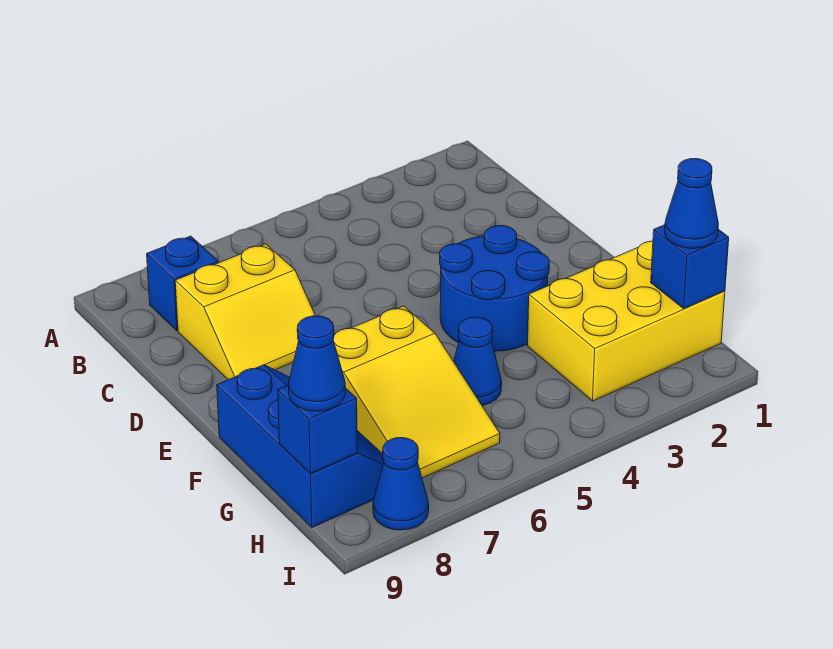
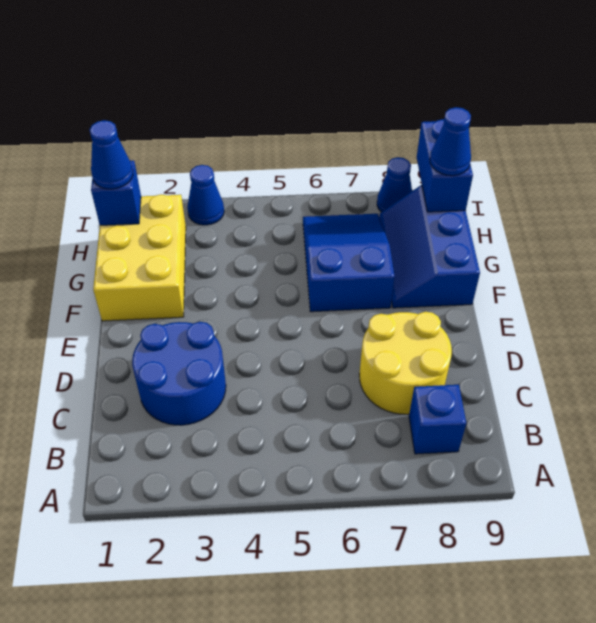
yellow slope C7:D8 level 1 top C -> yellow round brick C7:D8 level 1
blue round brick E3:F4 level 1 -> blue round brick C2:D3 level 1
yellow slope F6:H7 level 1 top F -> blue slope F6:H7 level 1 top F
yellow brick G1:H3 level 1 -> yellow brick F1:H2 level 1
blue cone G5 level 1 -> blue cone I3 level 1
blue brick H9 level 2 -> blue brick H9:I9 level 2

